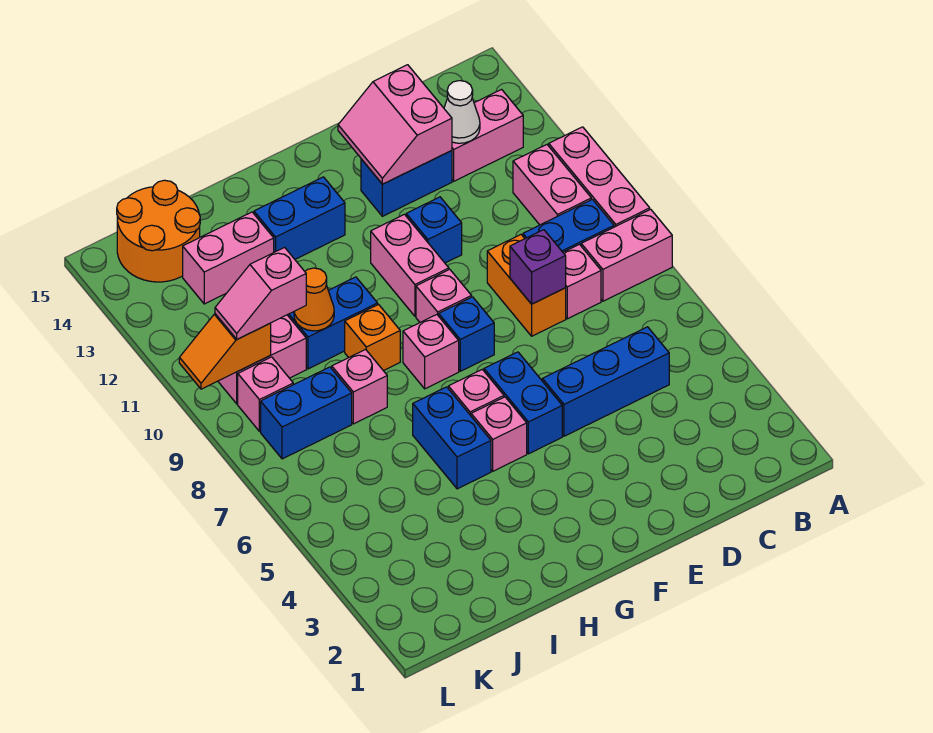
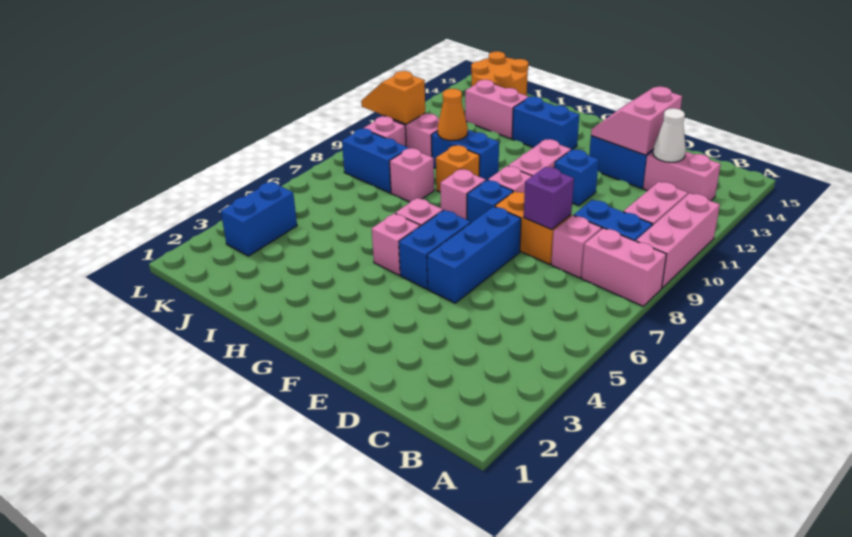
blue brick C5:E5 level 1 -> blue brick E5:E7 level 1
orange brick D8:D9 level 1 -> orange brick D8:E8 level 1
blue brick H5:H6 level 1 -> blue brick K3:K4 level 1
pink slope J10:K10 level 3 top J -> none

